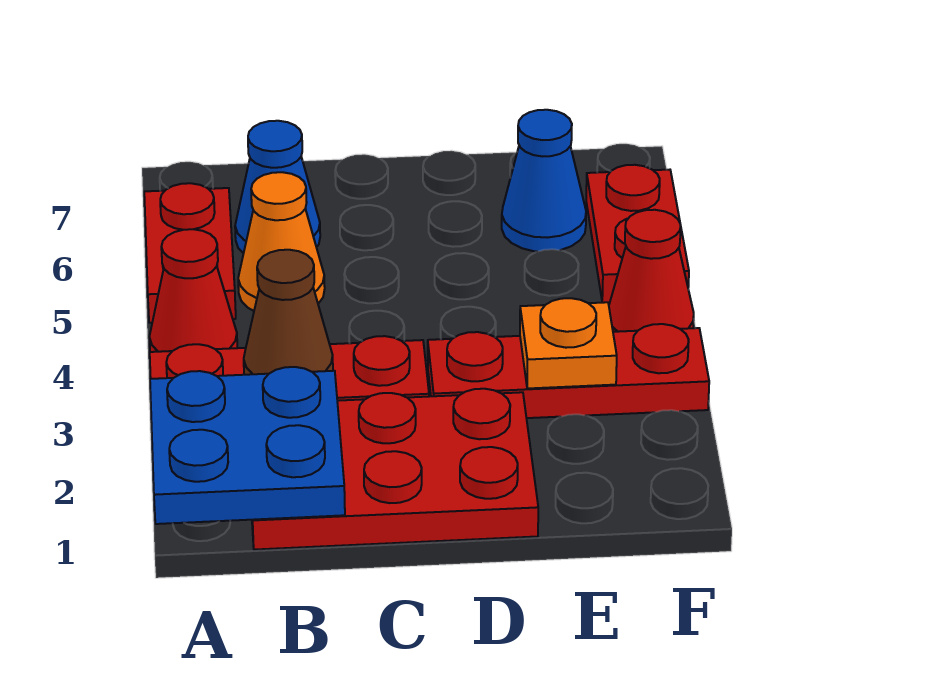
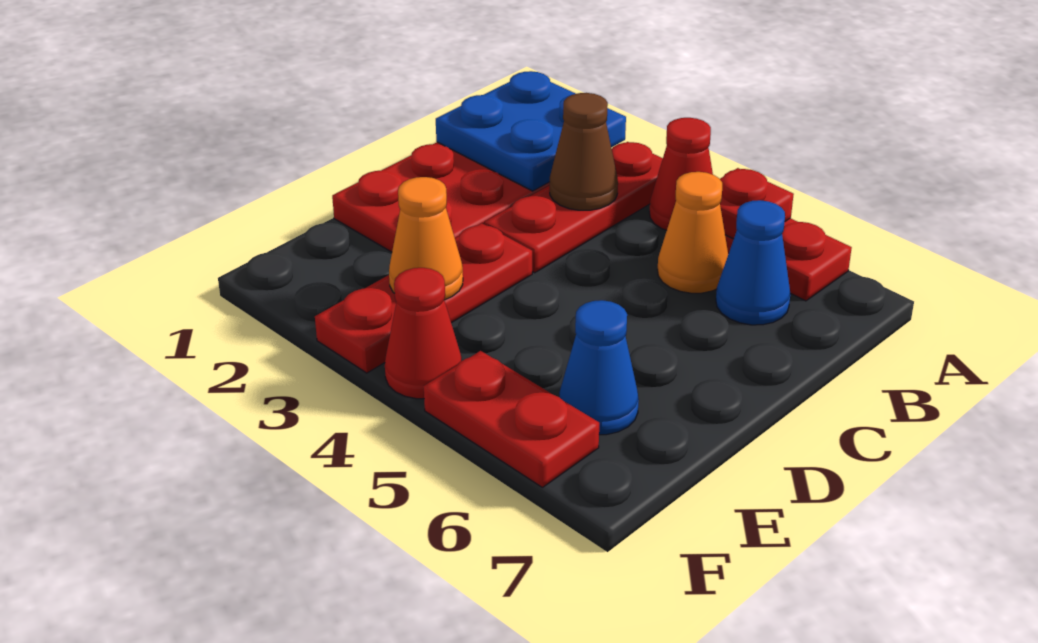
none -> red plate A5 level 2
orange plate E3 level 2 -> orange cone E3 level 2

